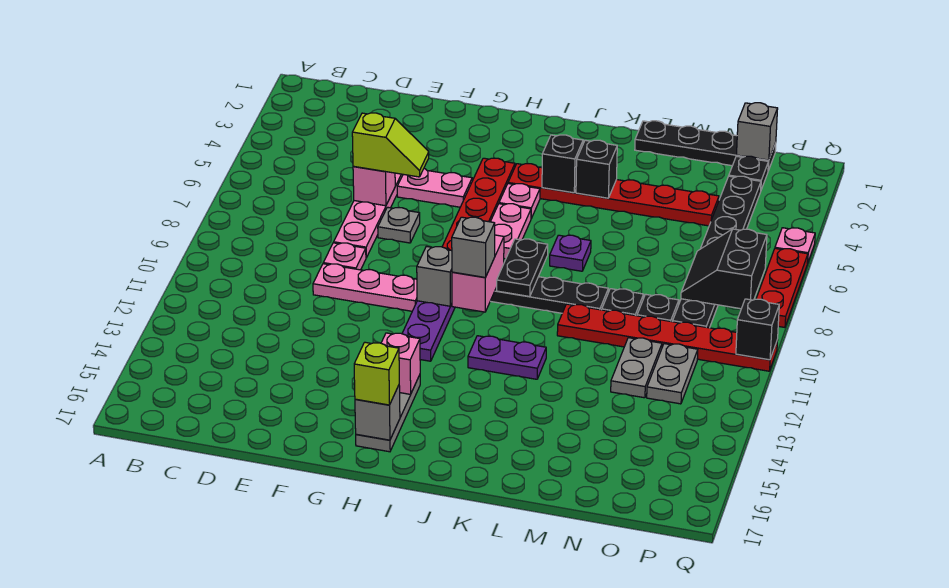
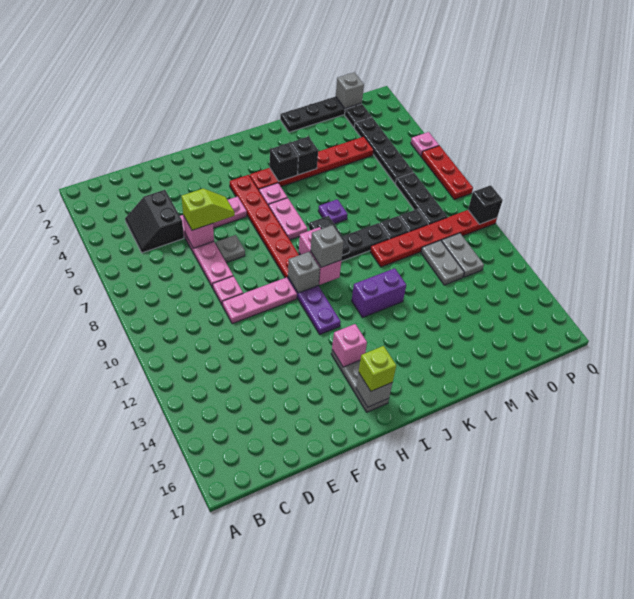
purple plate J12:K12 level 1 -> purple brick J12:K12 level 1
black slope O7:P8 level 2 top P -> black slope C4:D5 level 1 top D

